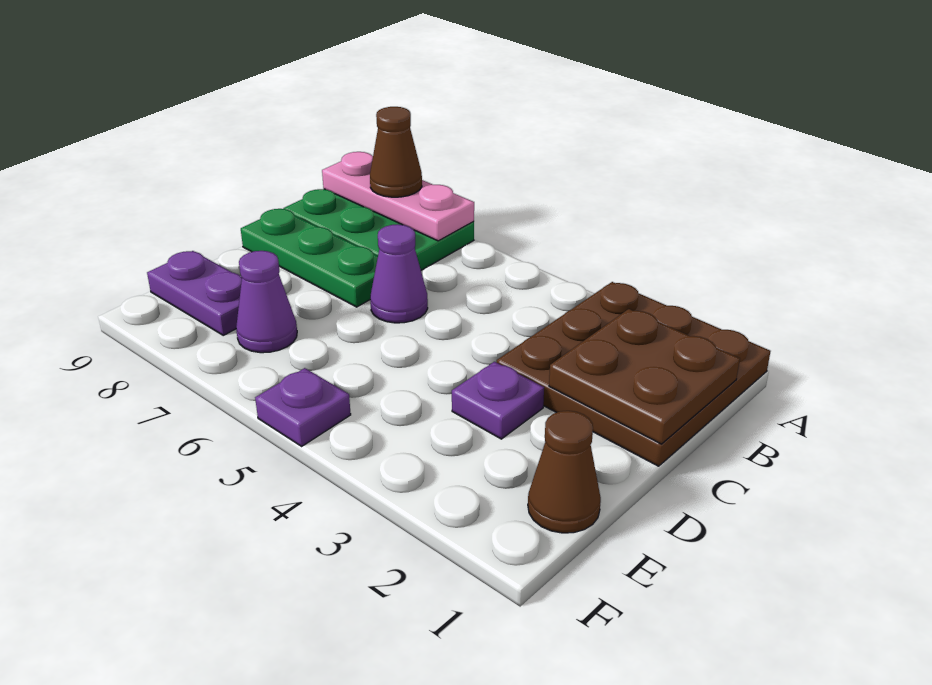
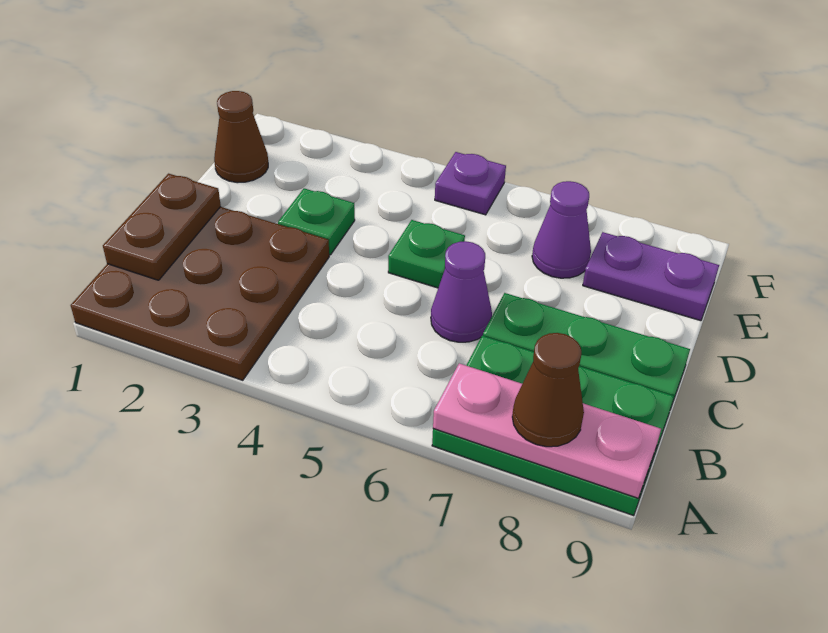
brown plate B1:C2 level 2 -> brown plate B1:C1 level 2
purple plate D3 level 1 -> green plate D3 level 1
none -> green plate D5 level 1

